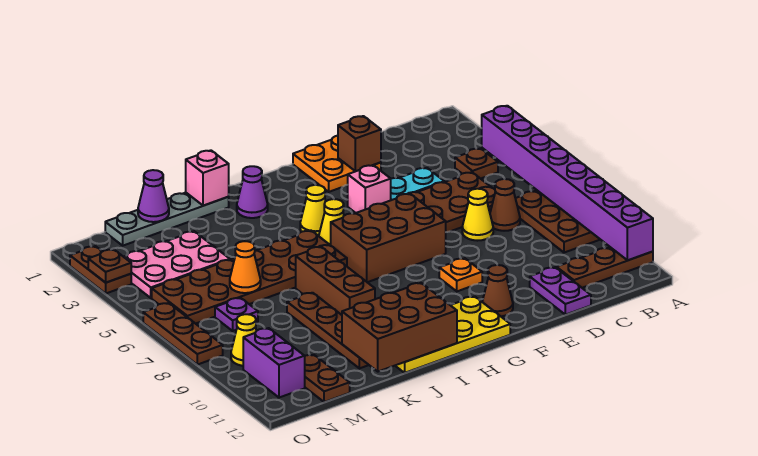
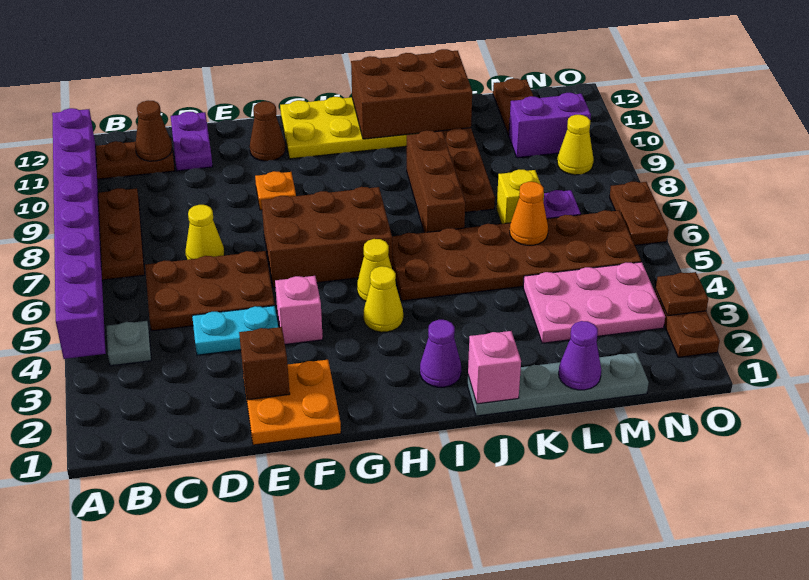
brown plate B4 level 1 -> grey plate B4 level 1
brown cone C7 level 1 -> brown cone C11 level 2
none -> yellow brick L7 level 1
purple brick N10:N11 level 1 -> purple brick M10:N10 level 1
brown plate O6:O8 level 1 -> brown plate O6:O7 level 1

